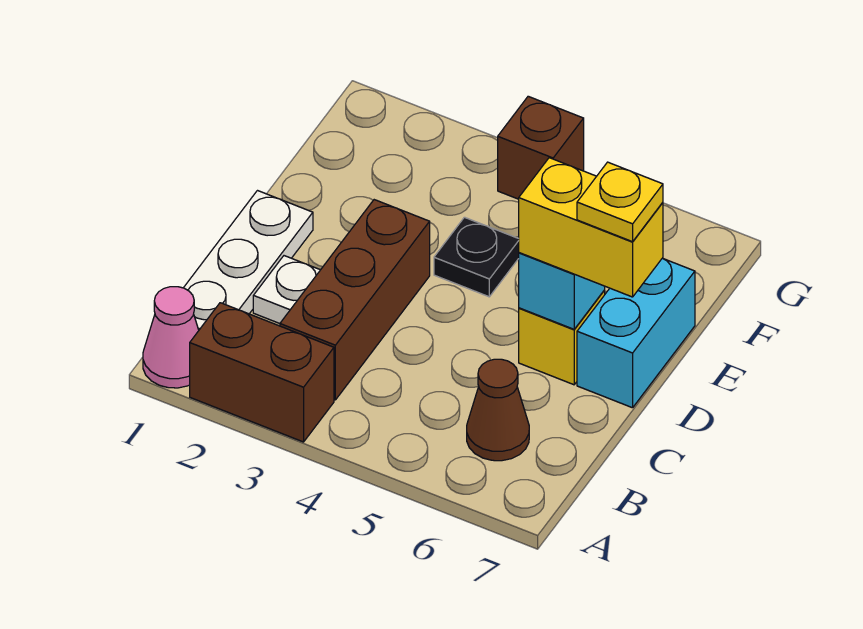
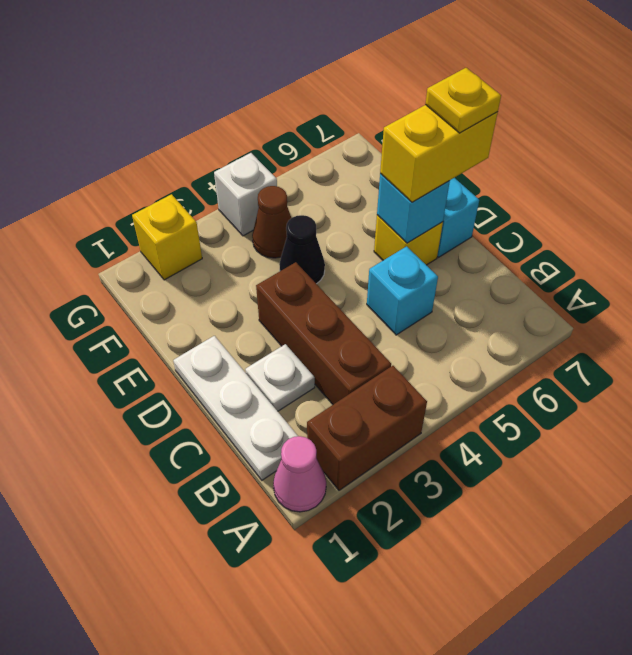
brown cone B6 level 1 -> brown cone F4 level 1
none -> cyan brick C5 level 1
black plate E4 level 1 -> black cone E4 level 1
none -> yellow brick G2 level 1
brown brick G4 level 1 -> white brick G4 level 1

